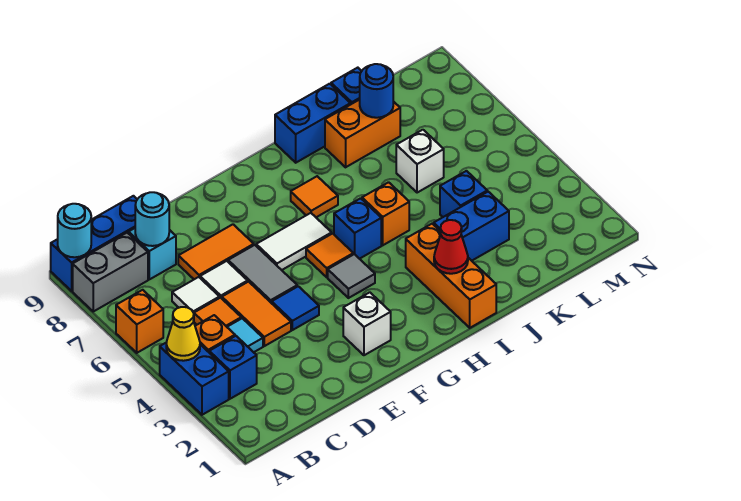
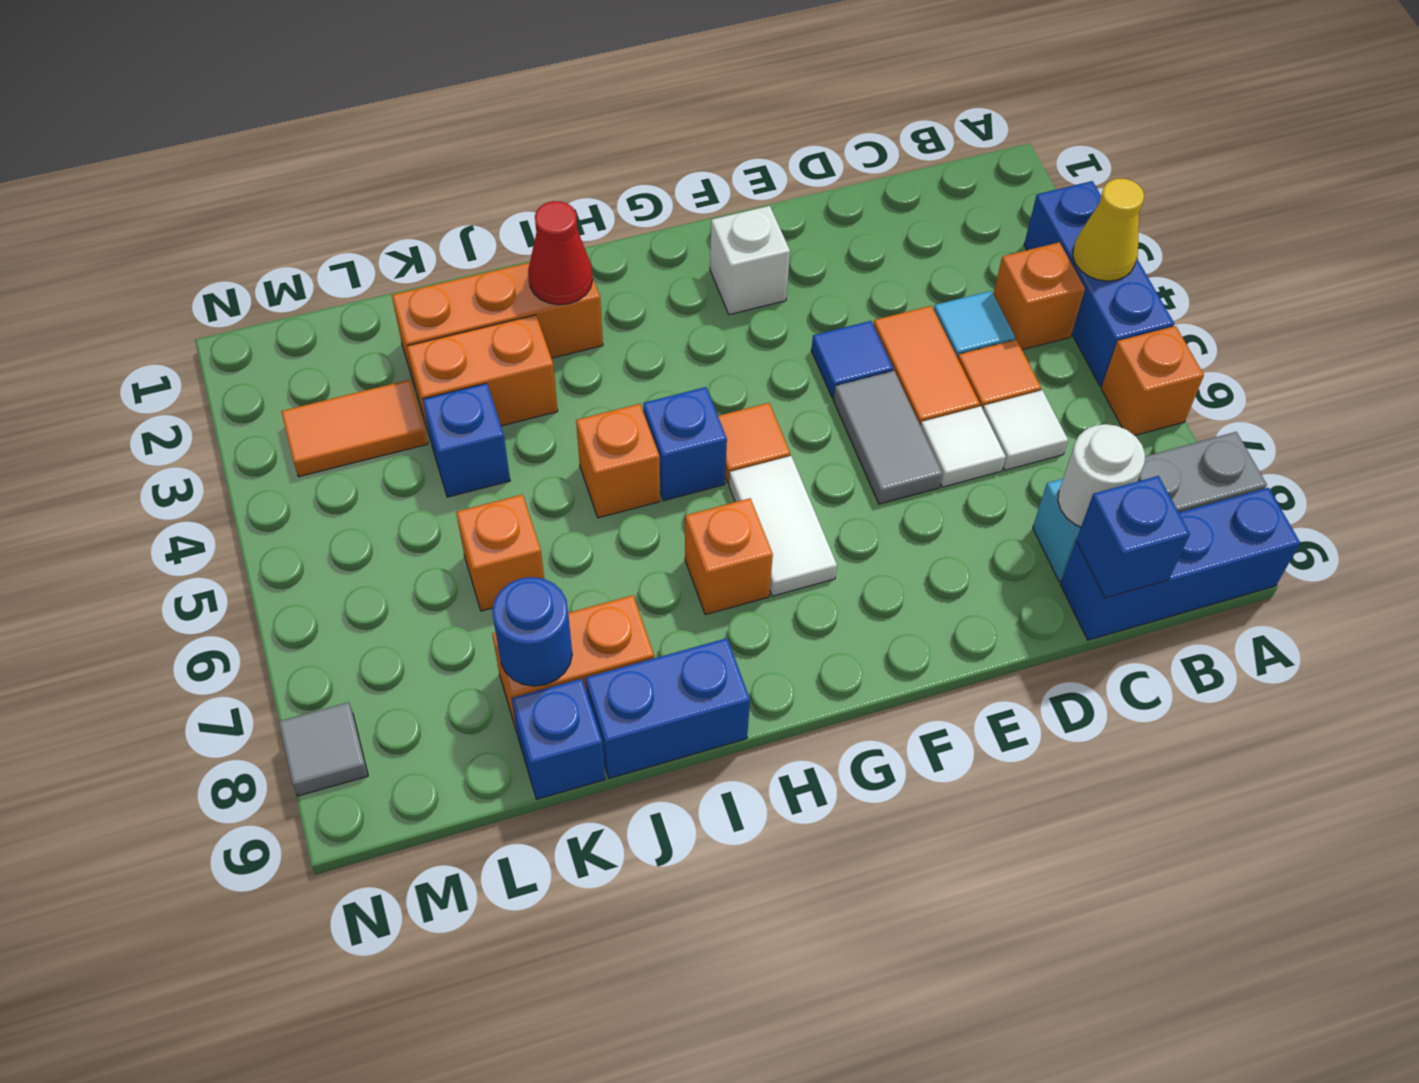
blue brick A3:A4 level 1 -> blue brick A3:A5 level 1
cyan round brick A9 level 2 -> none
blue brick B3 level 1 -> blue brick C9 level 2
cyan round brick C8 level 2 -> white round brick C8 level 2
orange tile D7:E7 level 1 -> orange tile L3:M3 level 1
white tile F6:G6 level 1 -> white tile G6:G7 level 1
grey tile G4 level 1 -> grey tile N8 level 1
orange tile H7 level 1 -> orange brick H7 level 1
orange brick I1:I3 level 1 -> orange brick I2:K2 level 1
blue brick J3:K3 level 1 -> orange brick J3:K3 level 1
white brick K6 level 1 -> orange brick K6 level 1

